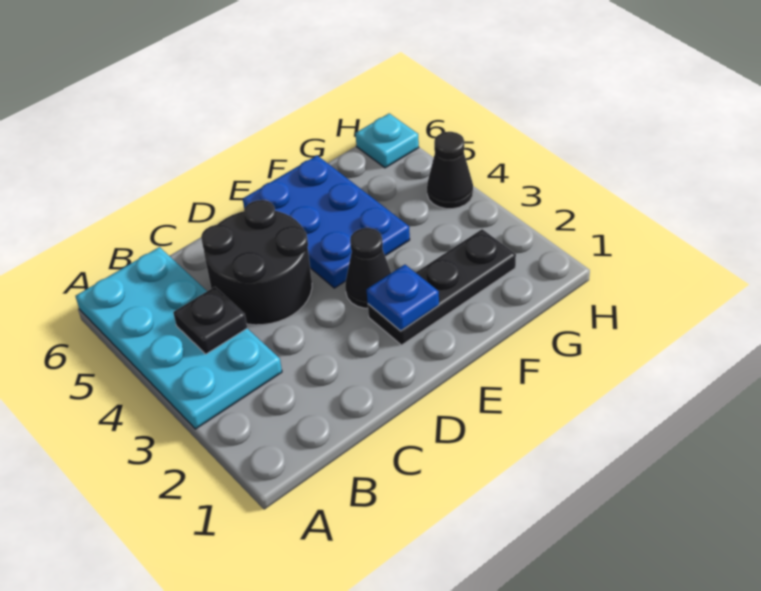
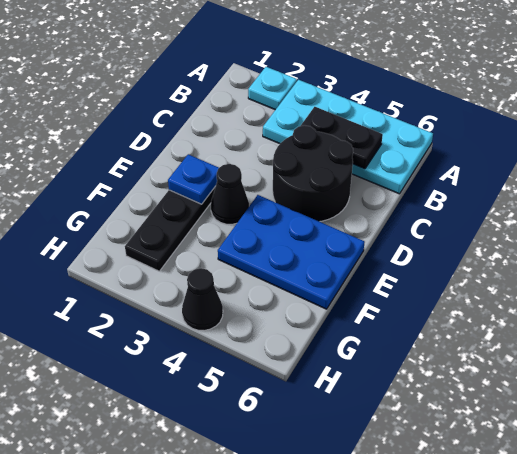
black plate B4 level 2 -> black plate B4:B5 level 2
cyan plate H6 level 1 -> cyan plate A2 level 1

